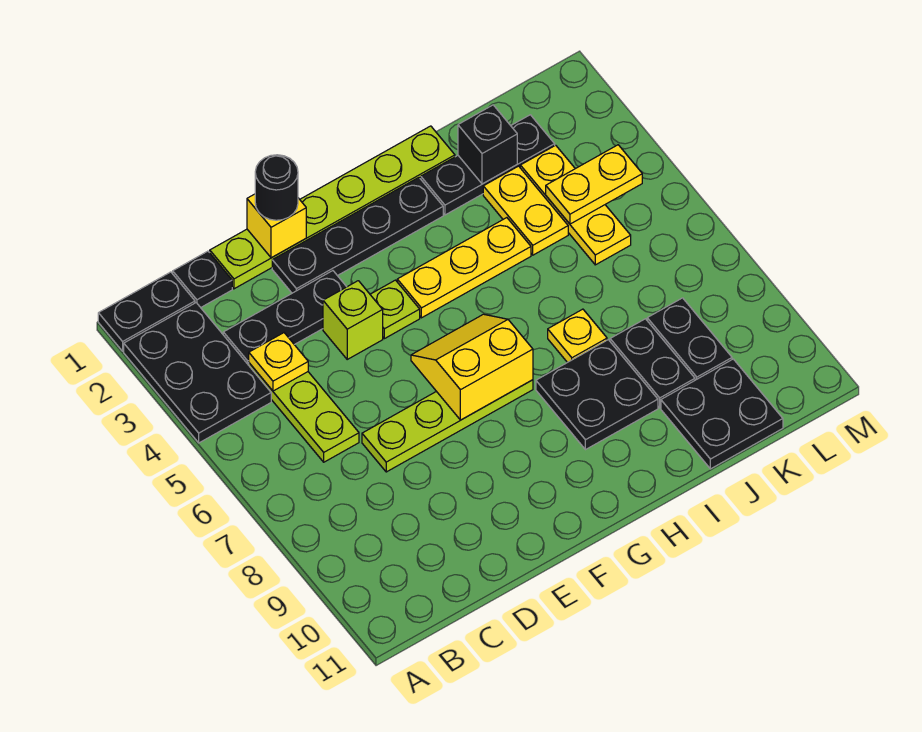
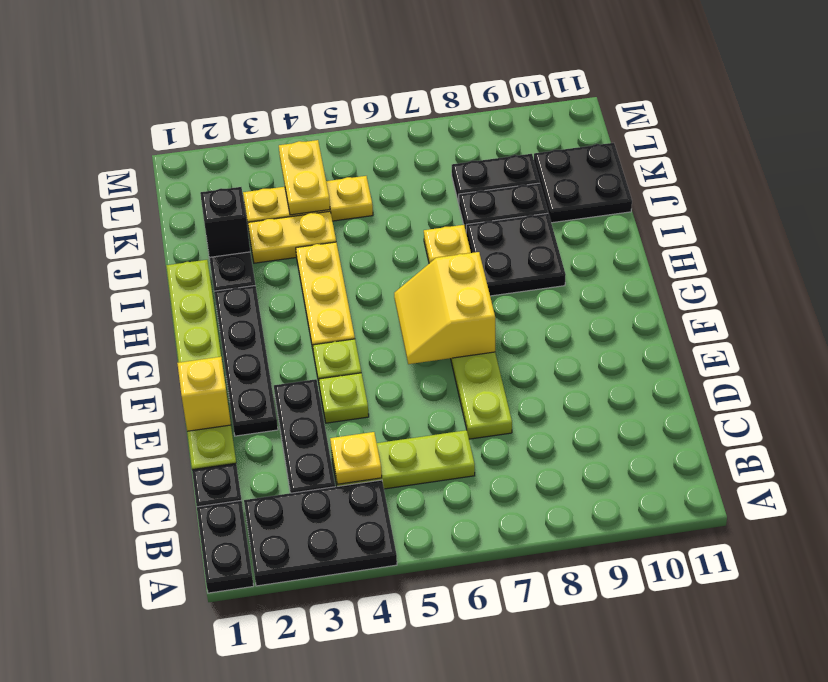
black round brick E1 level 3 -> none
lime brick E4 level 1 -> lime plate E4 level 1

